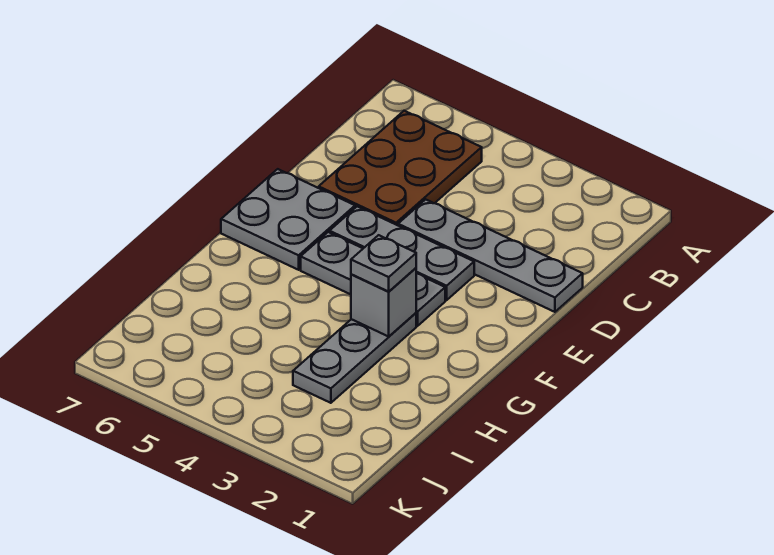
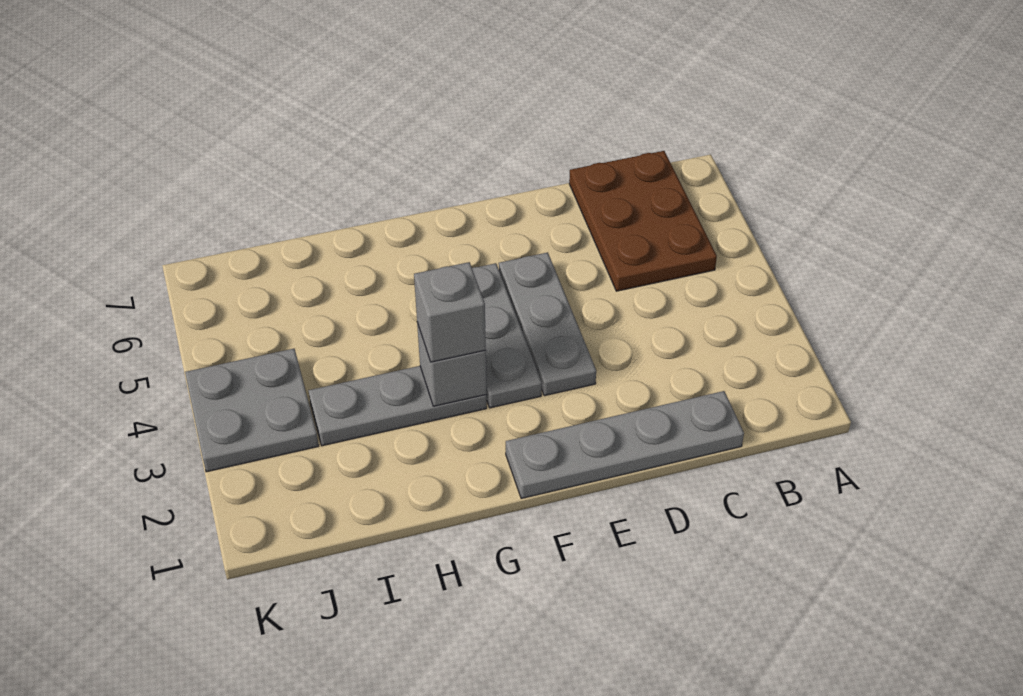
brown plate B5:D6 level 1 -> brown plate B5:C7 level 1
grey plate D1:D4 level 1 -> grey plate C1:F1 level 1
grey plate E6:F7 level 1 -> grey plate J3:K4 level 1
grey plate G3 level 3 -> grey brick G3 level 3

